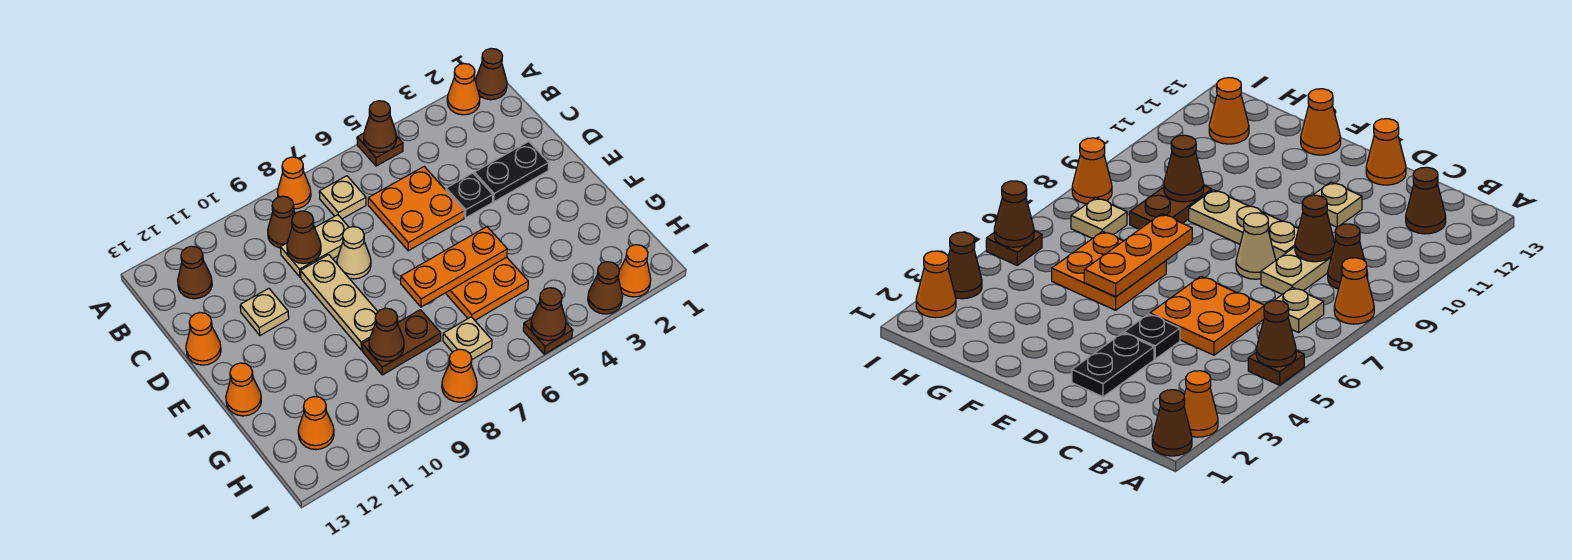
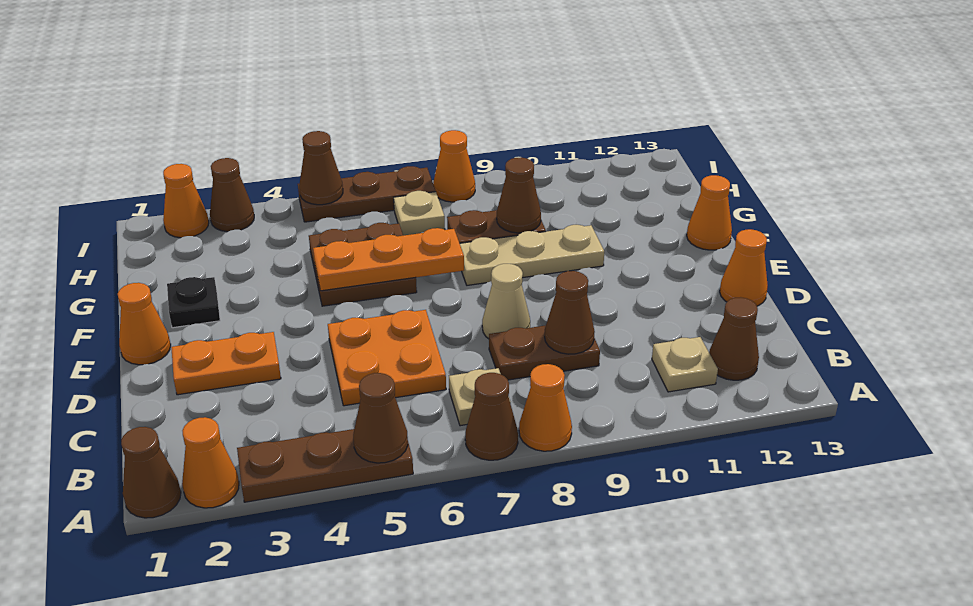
brown plate A5 level 1 -> brown plate A3:A5 level 1
brown cone B9 level 1 -> brown cone A7 level 1
tan plate C8:C9 level 1 -> brown plate C8:C9 level 1
black plate D2:D3 level 1 -> orange plate D2:D3 level 1
black plate D4 level 1 -> black plate F2 level 1
tan plate D9:F9 level 1 -> tan plate F8:F10 level 1
tan plate D11 level 1 -> tan plate B11 level 1
orange plate F5:G6 level 1 -> brown plate F5:G6 level 1
orange cone H12 level 1 -> orange cone E1 level 1
brown plate I5 level 1 -> brown plate I5:I7 level 1

